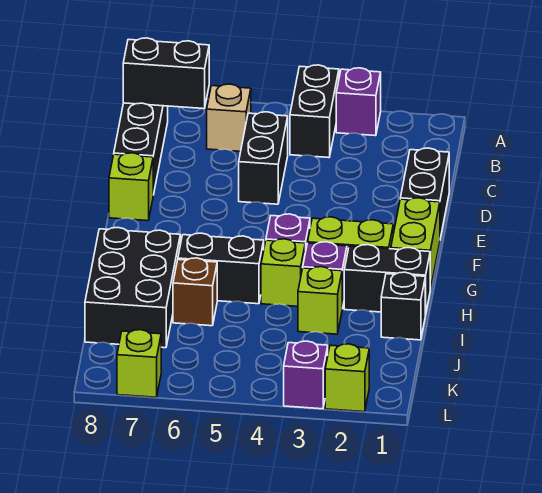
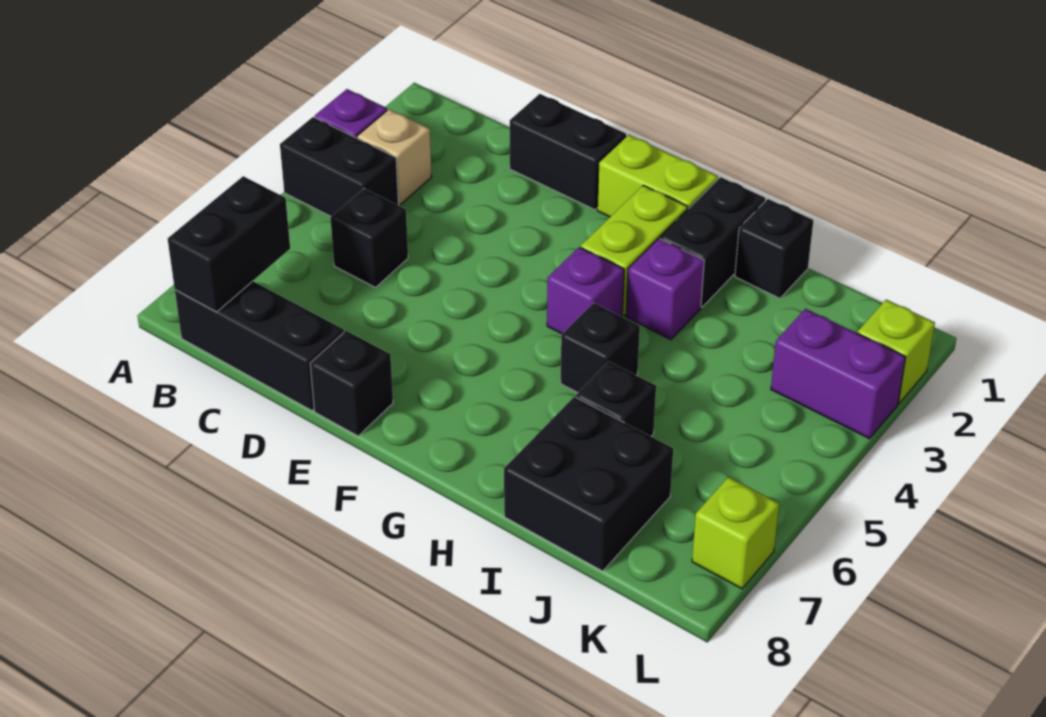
tan brick B6 level 1 -> tan brick B3 level 1
black brick C5:D5 level 1 -> black brick C5 level 1
lime brick E8 level 1 -> black brick E8 level 1
lime brick H4 level 1 -> none
black brick H5:H6 level 1 -> black brick H5 level 1
black brick H7:J8 level 1 -> black brick I7:J8 level 1
lime brick I3 level 1 -> none
brown brick I6 level 1 -> black brick I6 level 1
purple brick L3 level 1 -> purple brick K3:L3 level 1

